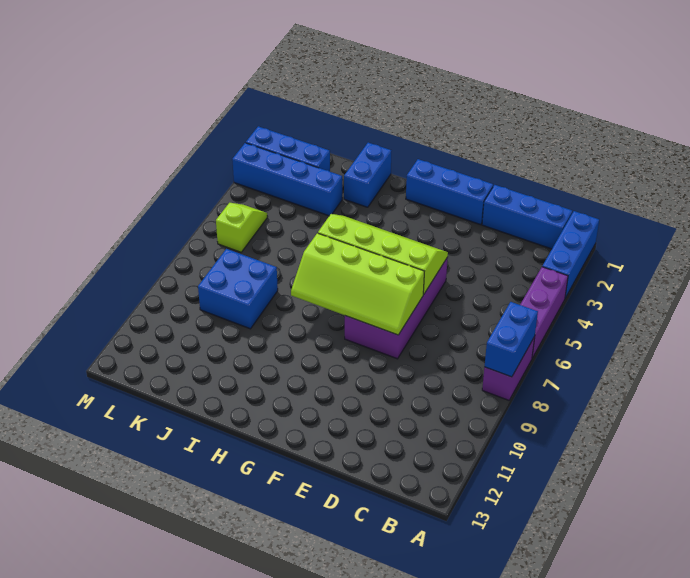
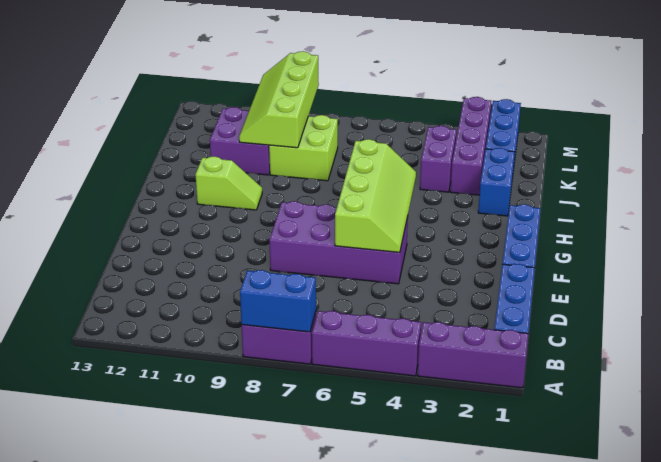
blue brick A1:A3 level 1 -> purple brick A1:A3 level 1
lime slope E7:H8 level 2 top 7 -> lime slope J9:M10 level 2 top 9
blue brick I1:I2 level 1 -> blue brick I2:J2 level 1
blue brick J3:M3 level 1 -> purple brick J3:M3 level 1
none -> purple brick J4:K4 level 1
blue brick J8:K9 level 1 -> lime brick J8:K9 level 1
none -> purple brick J10:K11 level 1
lime slope L5:L6 level 1 top 6 -> lime slope H10:H11 level 1 top 11

